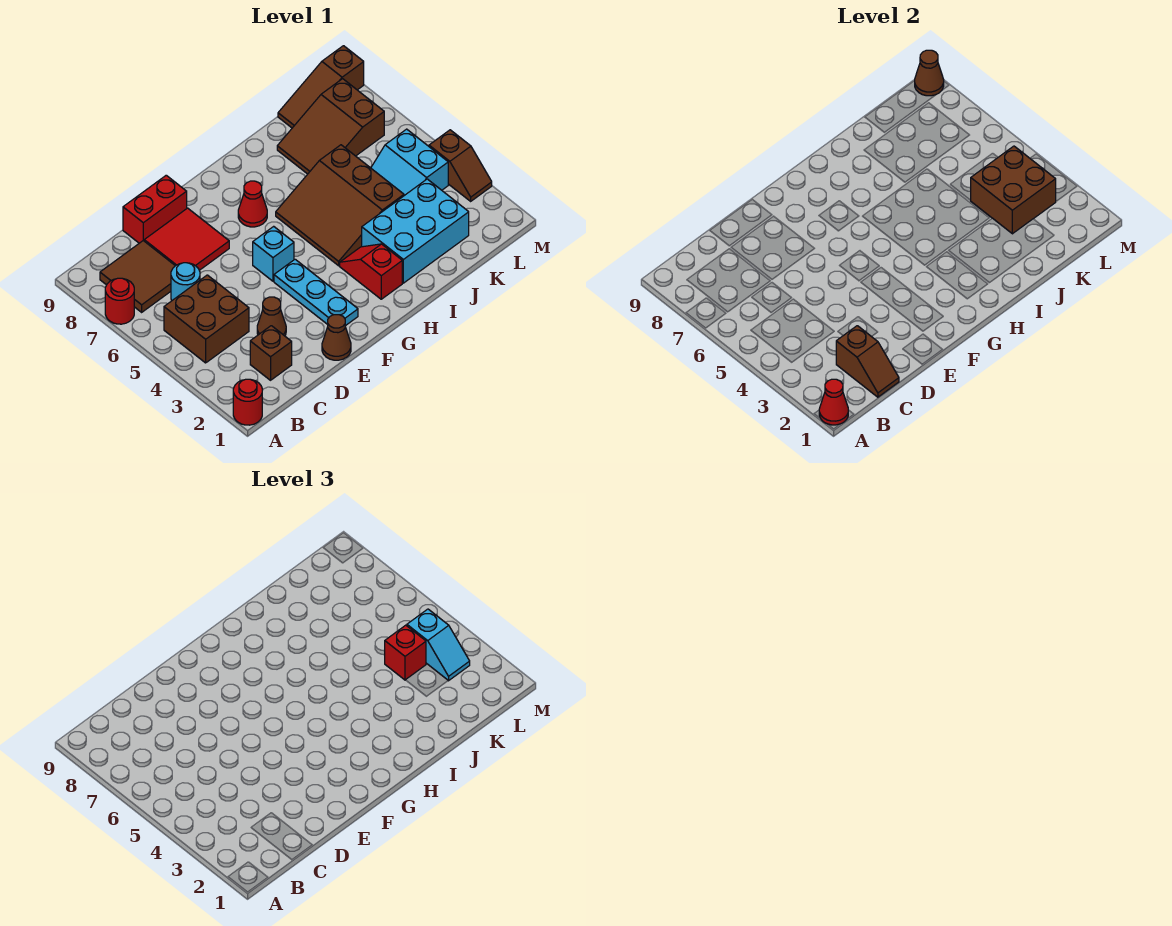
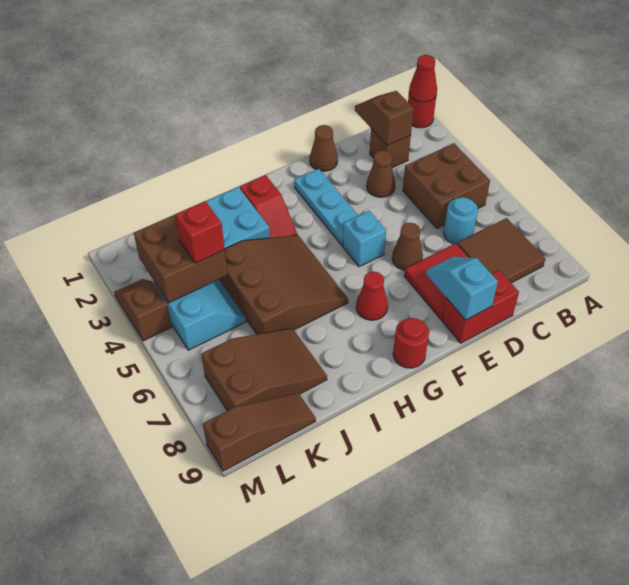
red round brick A7 level 1 -> red round brick G9 level 1
cyan slope L3:L4 level 3 top 4 -> cyan slope E8:E9 level 2 top 9
brown cone M9 level 2 -> brown cone E6 level 1

